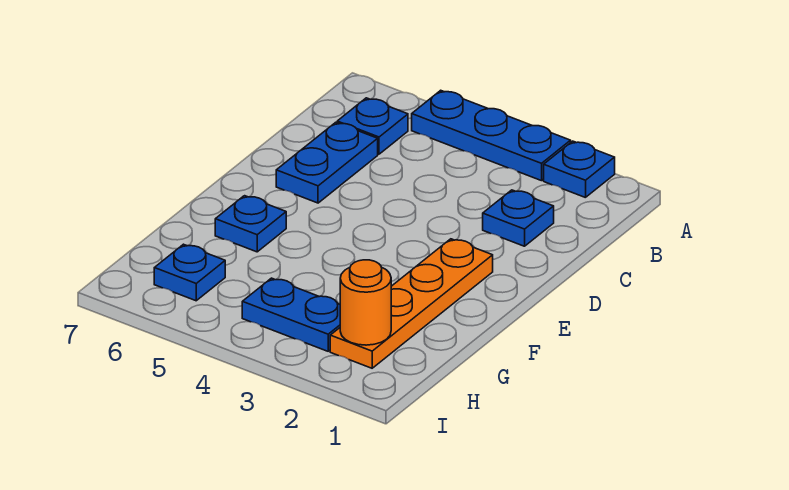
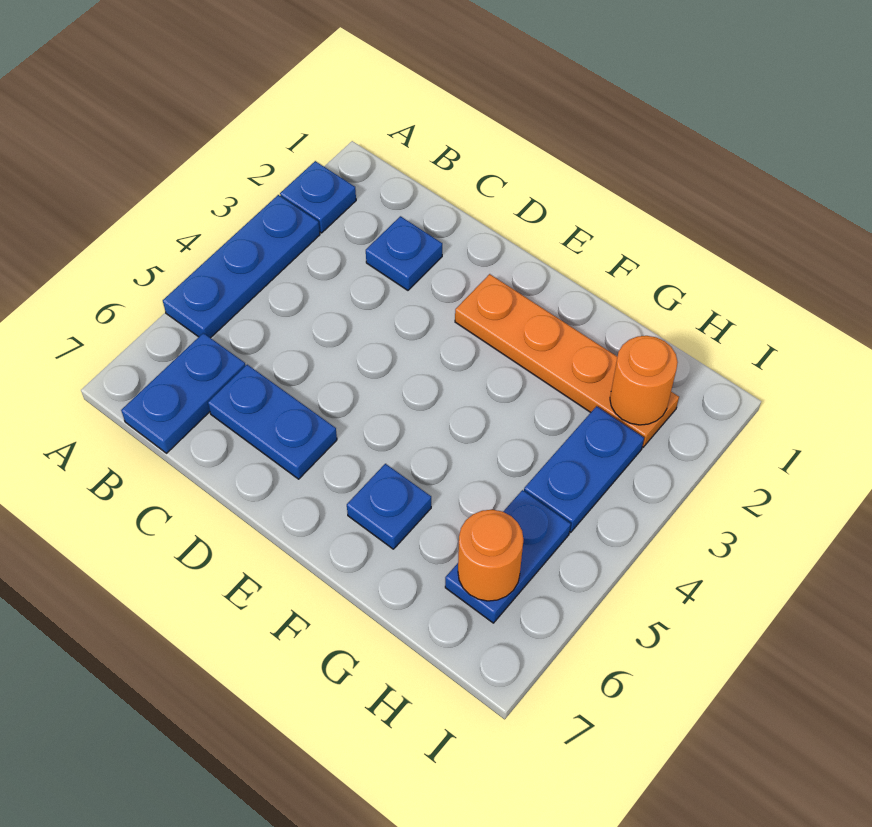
blue plate B6 level 1 -> blue plate B6:B7 level 1
blue plate H6 level 1 -> blue plate H5:H6 level 1
none -> orange round brick H6 level 2

